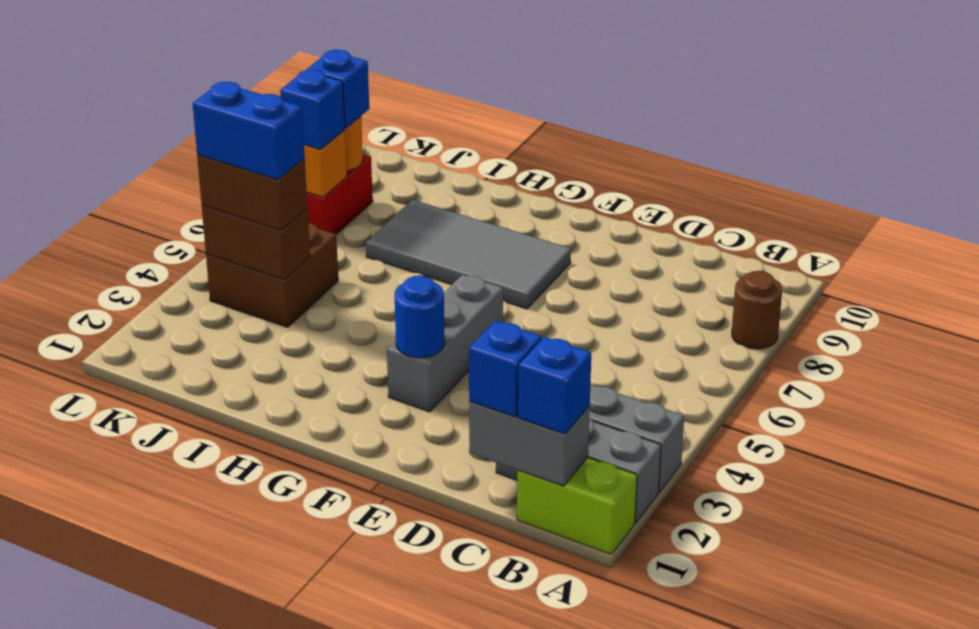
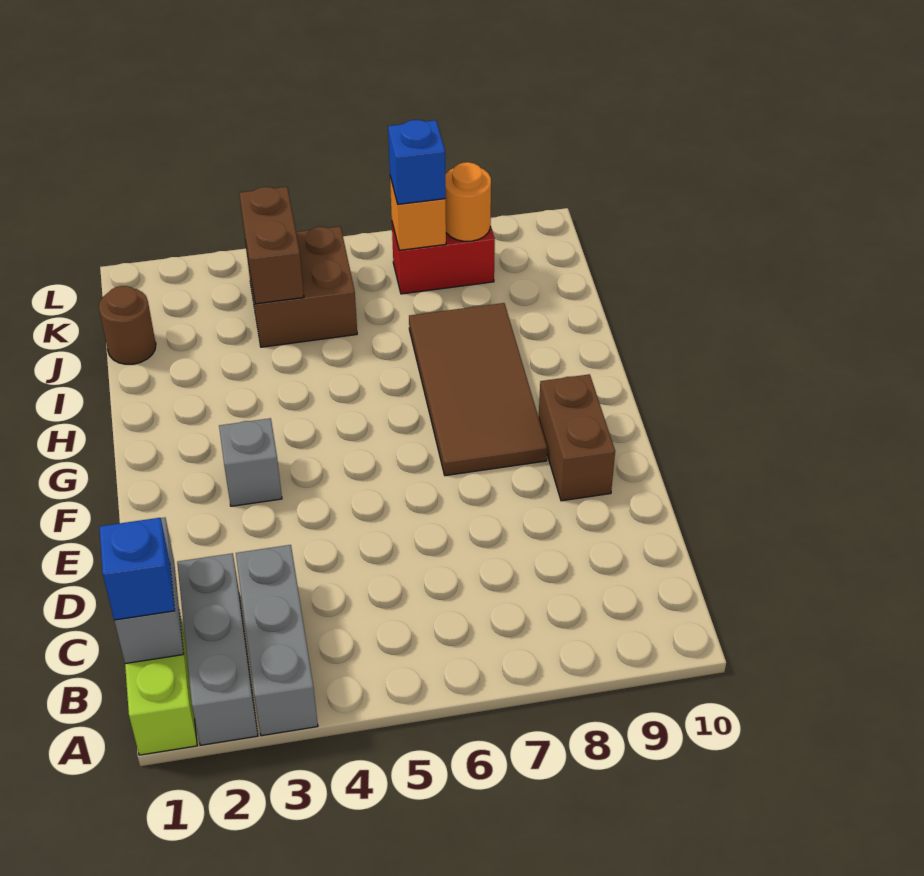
brown round brick A8 level 1 -> brown round brick J1 level 1
blue brick C1 level 3 -> none
grey brick F3:F5 level 1 -> grey brick F3 level 1
blue round brick F3 level 2 -> none
grey tile F7:I8 level 1 -> brown tile F7:I8 level 1
brown brick J4:K4 level 3 -> brown brick E9:F9 level 1
blue brick J4:K4 level 4 -> none
blue brick K8 level 3 -> none

